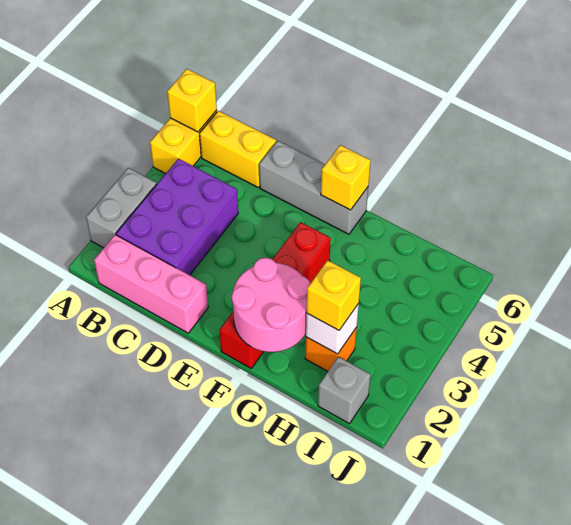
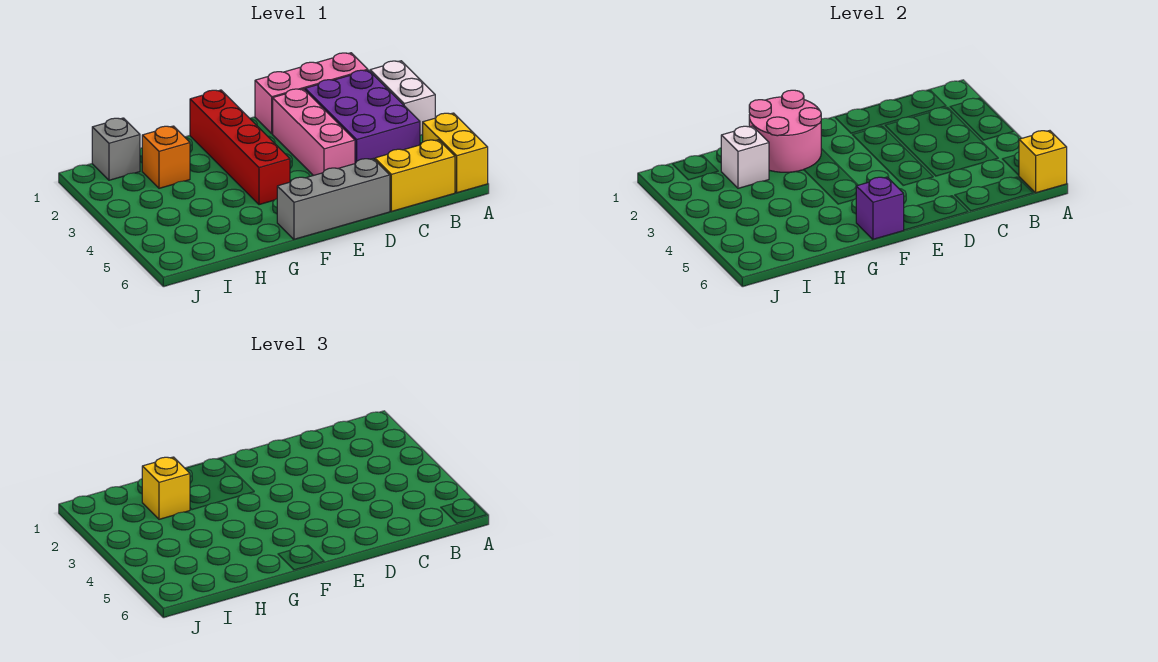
grey brick A2:A3 level 1 -> white brick A2:A3 level 1
none -> pink brick D2:D4 level 1
yellow brick F6 level 2 -> purple brick F6 level 2

